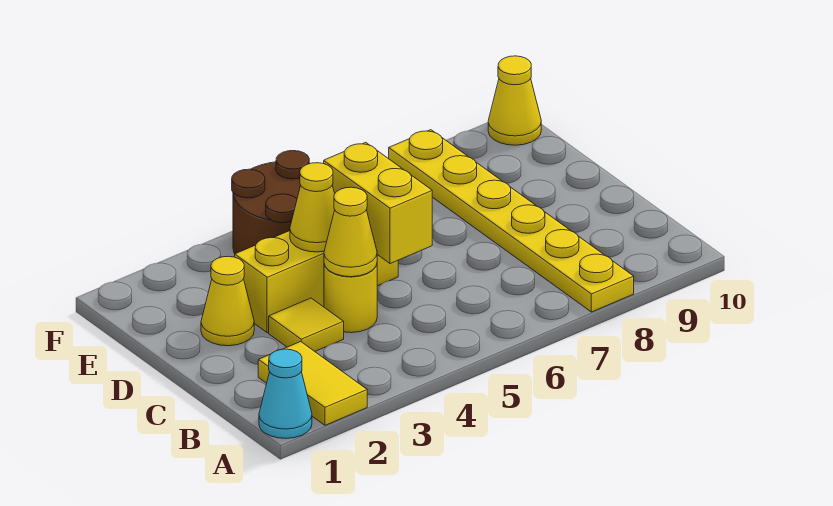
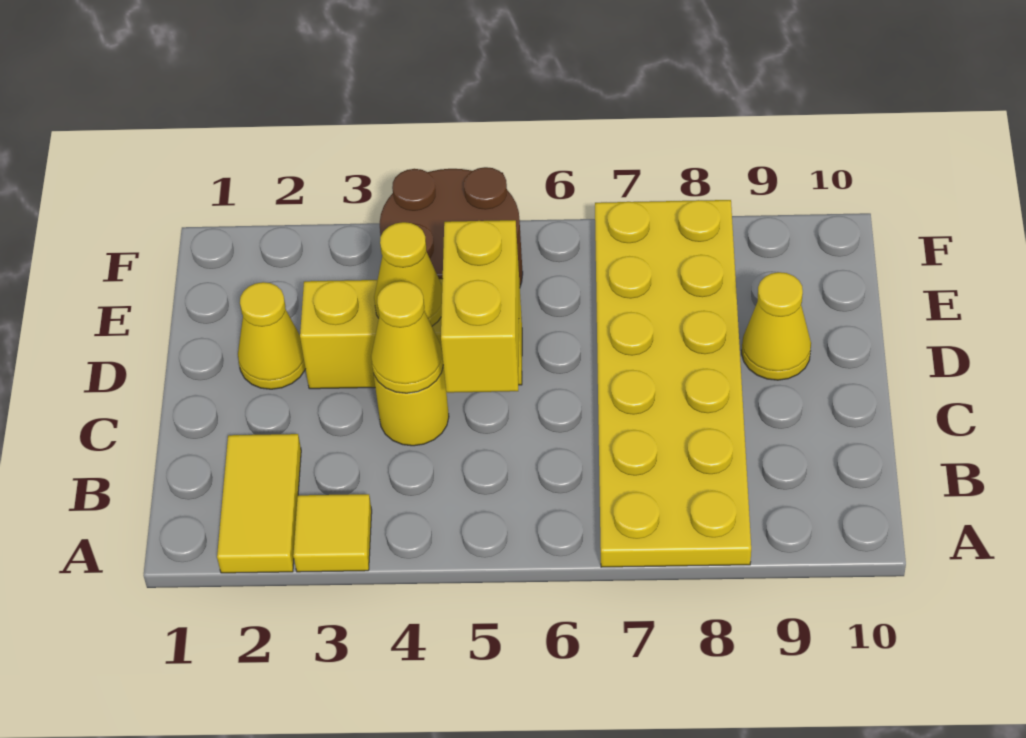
cyan cone A1 level 1 -> none
yellow plate A8:F8 level 1 -> yellow plate A7:F8 level 1
yellow tile C3 level 1 -> yellow tile A3 level 1
yellow cone F10 level 1 -> yellow cone D9 level 1

